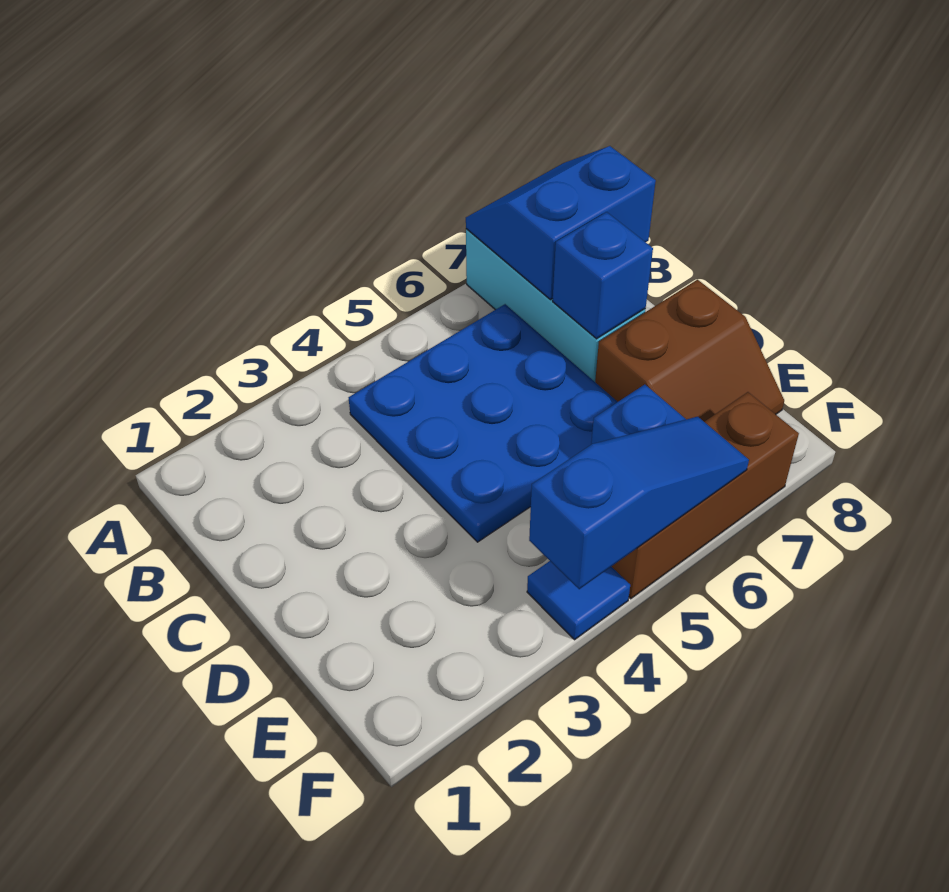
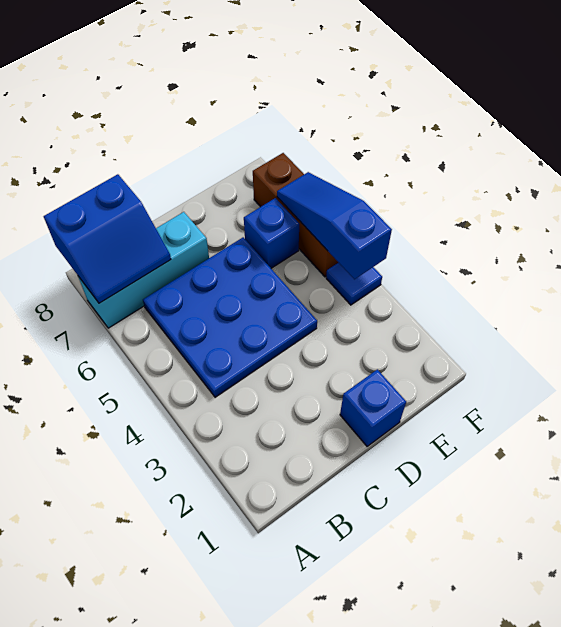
blue slope A7:B8 level 2 top B -> blue slope A7:B8 level 2 top 8
blue brick C7 level 2 -> blue brick D1 level 1
brown slope D7:E8 level 1 top D -> none

